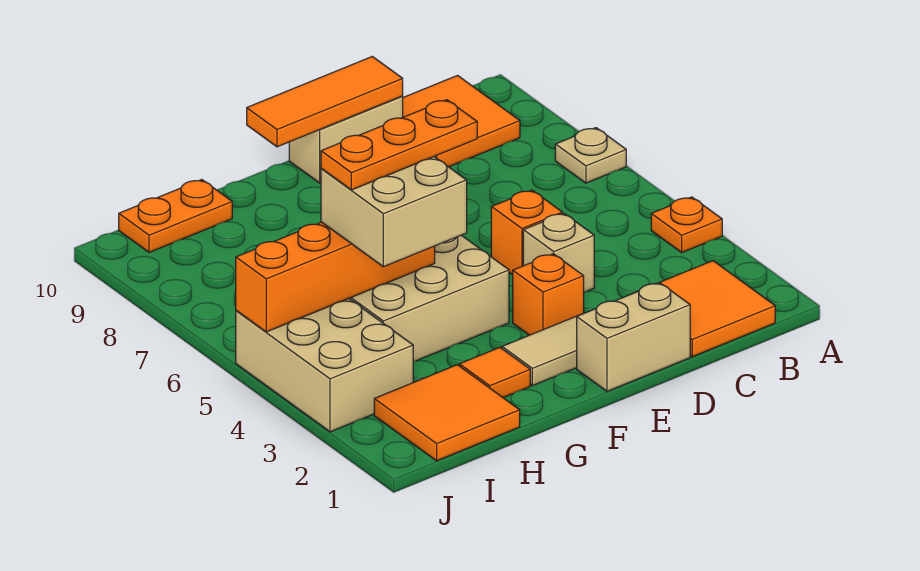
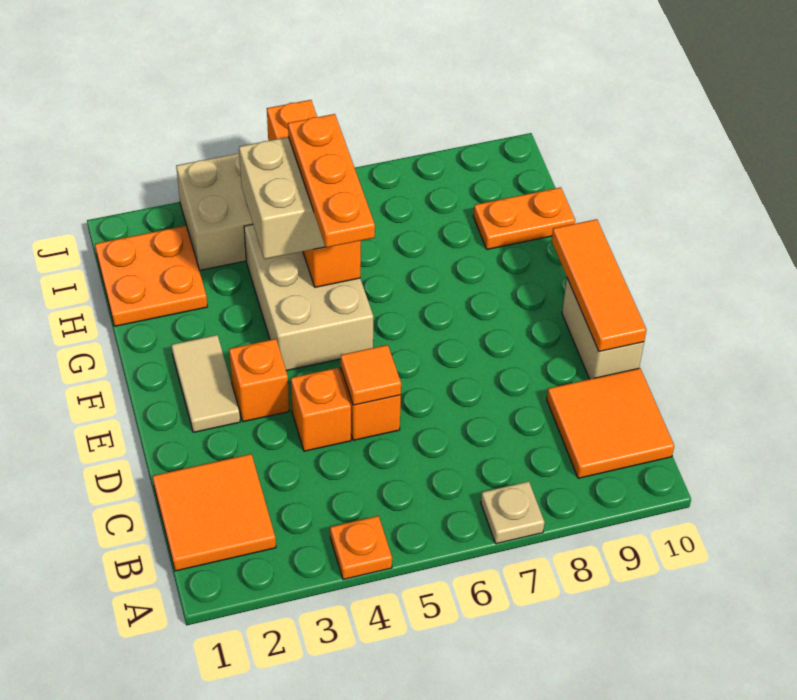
tan brick D1:E1 level 1 -> none
tan brick D4 level 1 -> orange brick D4 level 1
orange tile G2 level 1 -> orange tile D5 level 2
orange tile H1:I2 level 1 -> orange plate H1:I2 level 1
orange plate H10:I10 level 1 -> orange plate H9:H10 level 1

